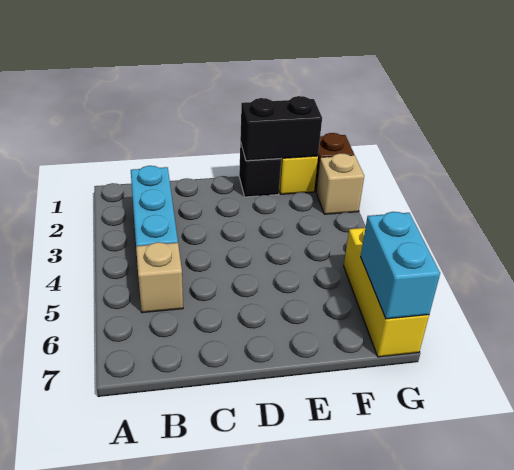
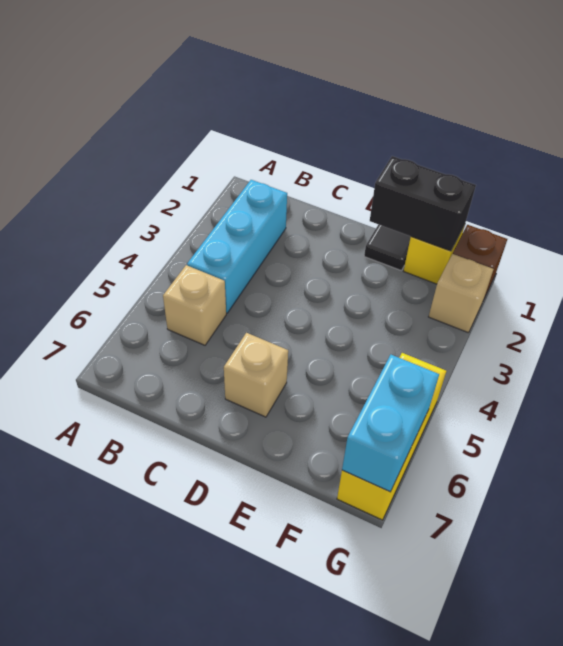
none -> tan brick D6 level 1
black brick E1 level 1 -> black tile E1 level 1

